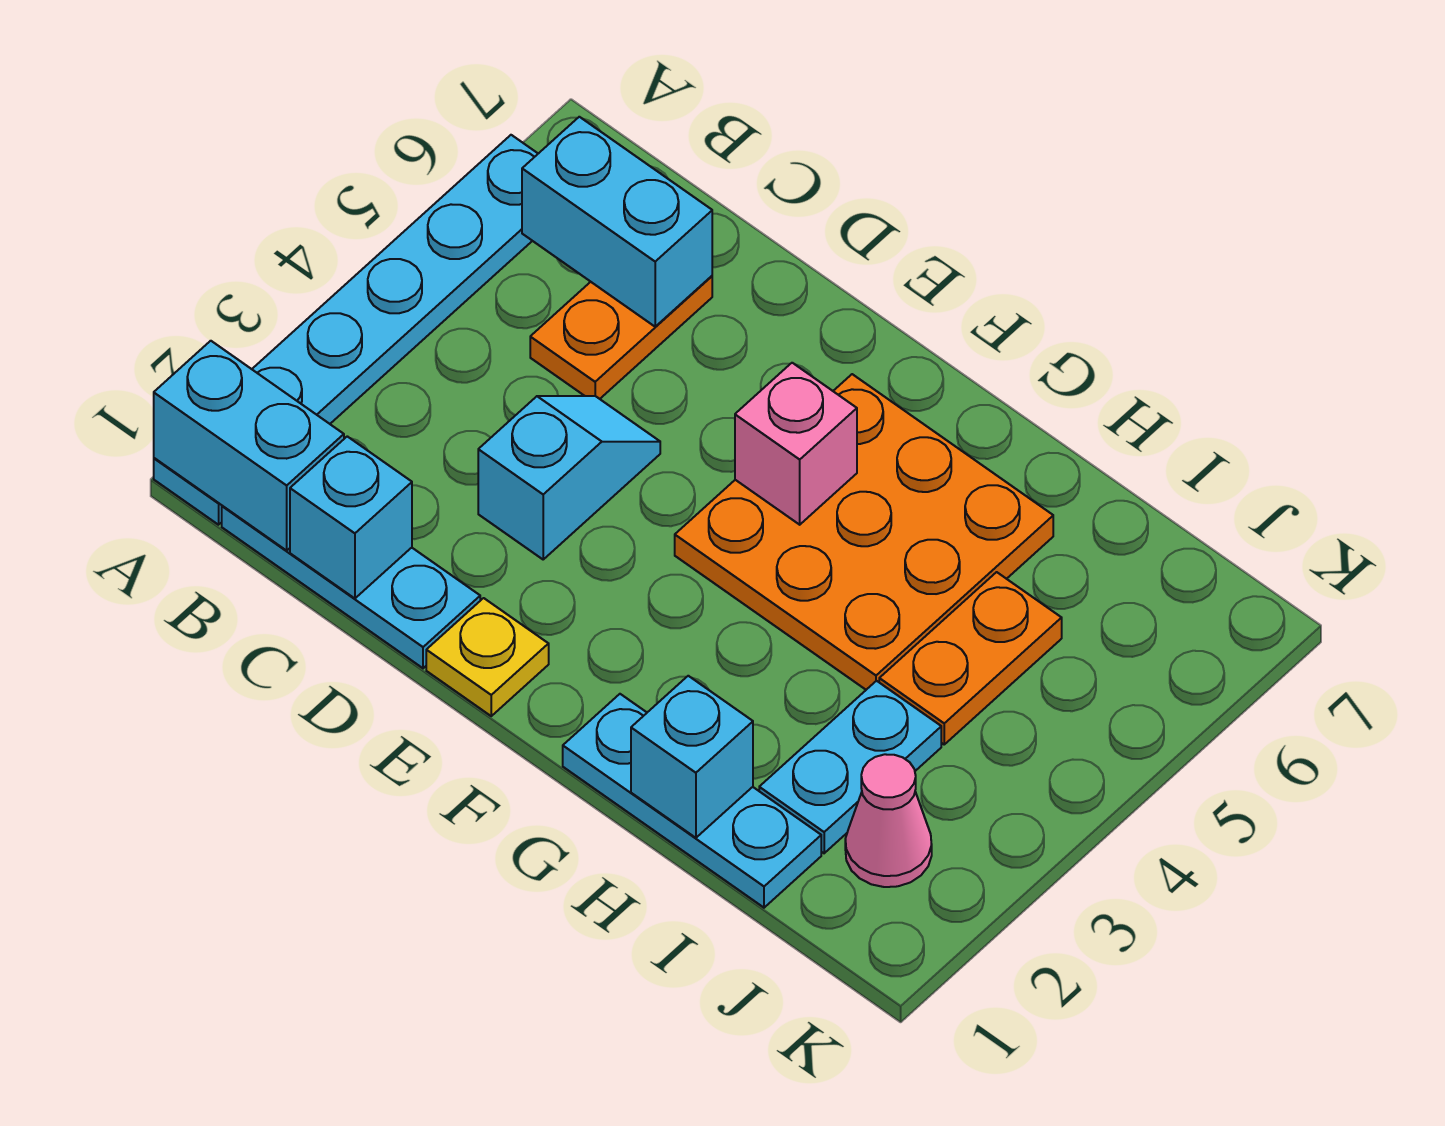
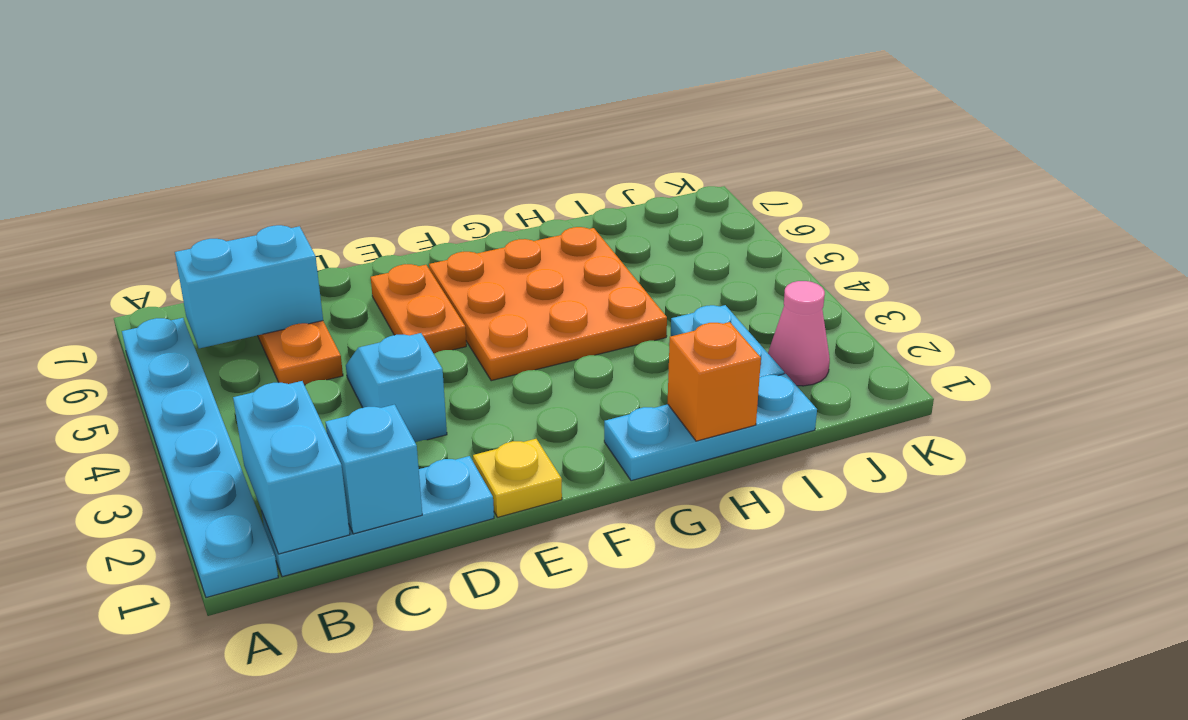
cyan brick A1:B1 level 2 -> cyan brick B1:B2 level 2
pink brick F5 level 2 -> none
cyan brick H1 level 2 -> orange brick H1 level 2
orange plate I4:I5 level 1 -> orange plate E5:E6 level 1

